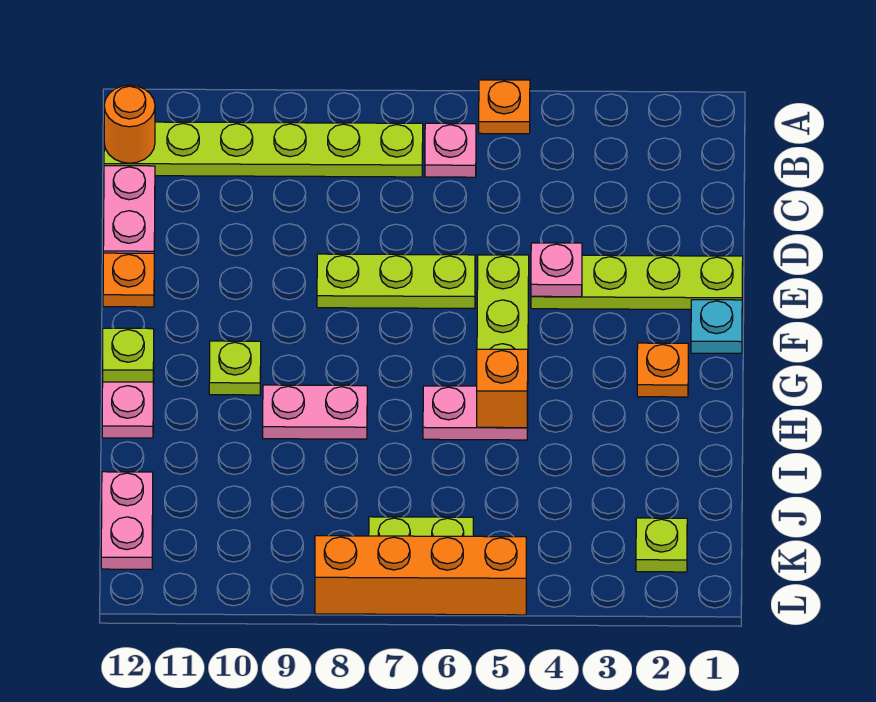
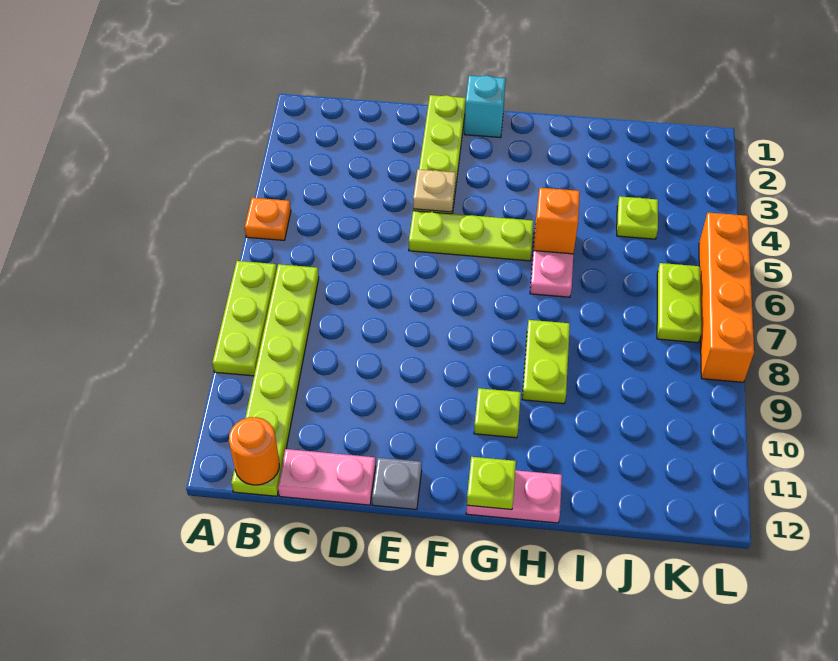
pink plate B6 level 1 -> none
pink plate E4 level 2 -> tan plate E4 level 2
lime plate E6:E8 level 1 -> lime plate A7:A9 level 1
orange plate E12 level 1 -> grey plate E12 level 1
cyan plate F1 level 1 -> cyan brick F1 level 1
orange plate G2 level 1 -> none
pink plate H8:H9 level 1 -> lime plate H8:H9 level 1
pink plate J12:K12 level 1 -> none
lime plate K2 level 1 -> lime plate J4 level 1

